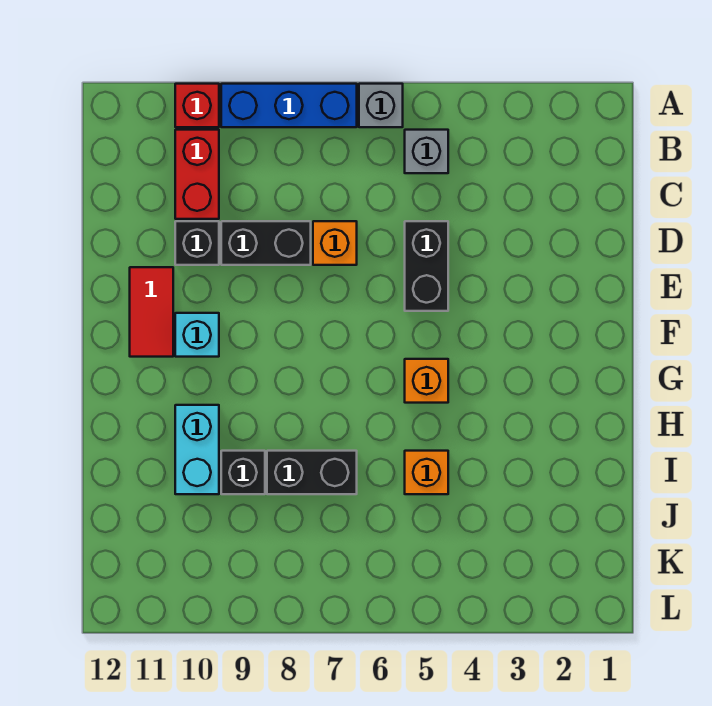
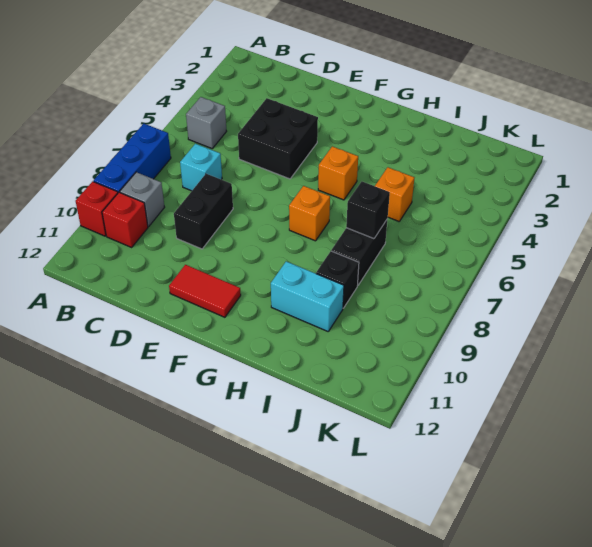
grey brick A6 level 1 -> grey brick B9 level 1
red brick B10:C10 level 1 -> red brick B10 level 1
black brick D5:E5 level 1 -> black brick D4:E5 level 1
orange brick D7 level 1 -> orange brick G7 level 1
black brick D10 level 1 -> black brick I7 level 2
cyan brick F10 level 1 -> cyan brick C7 level 1

